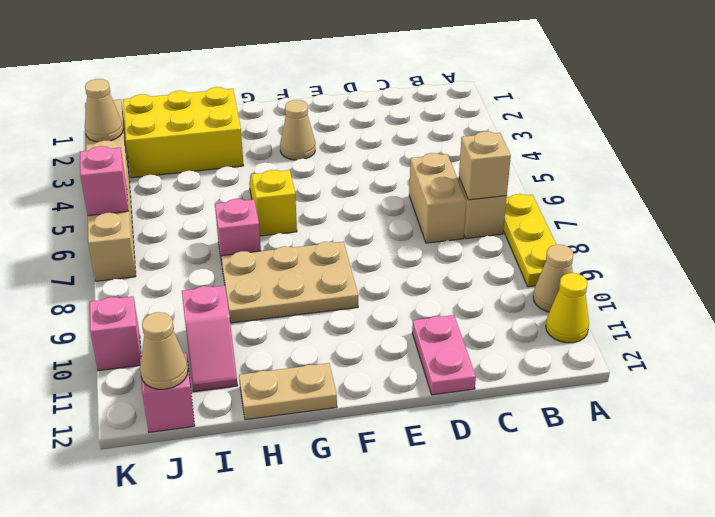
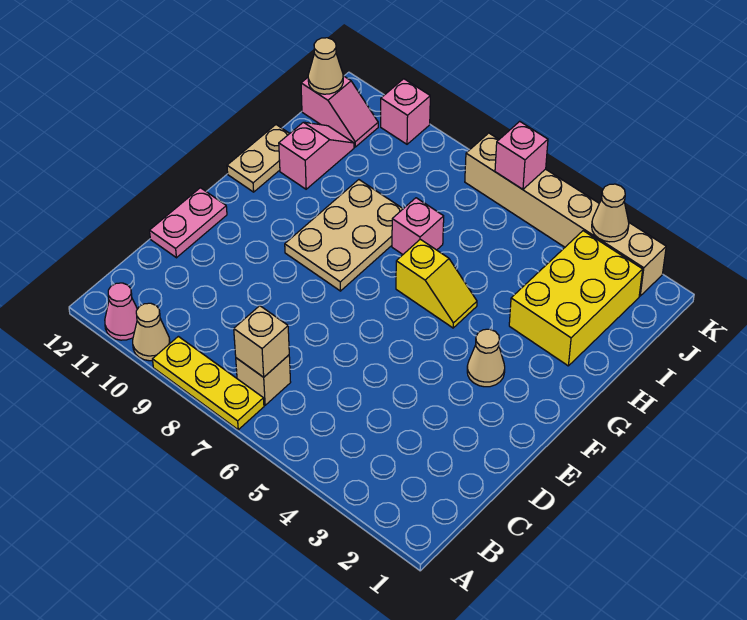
yellow cone A11 level 1 -> pink cone A11 level 1
tan brick C6:C7 level 1 -> none
pink plate D11:D12 level 1 -> pink plate D12:E12 level 1
pink slope I10:I11 level 1 top 10 -> pink slope H11:I11 level 1 top H

